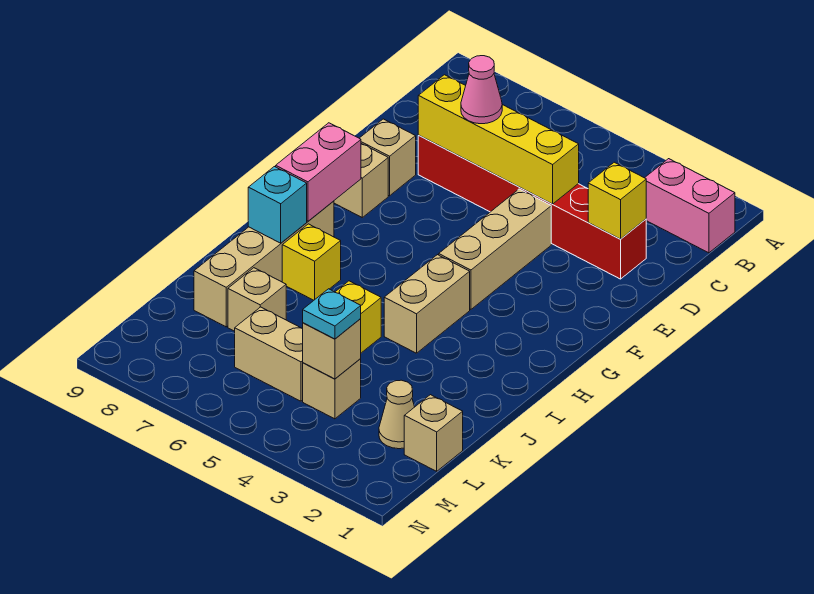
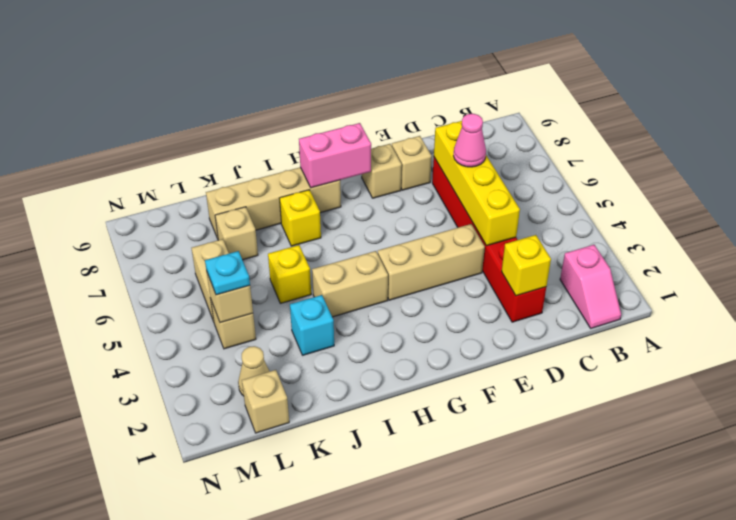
pink brick B1:B2 level 1 -> pink slope B1:B2 level 1 top 2
cyan brick I8 level 2 -> cyan brick J3 level 1

